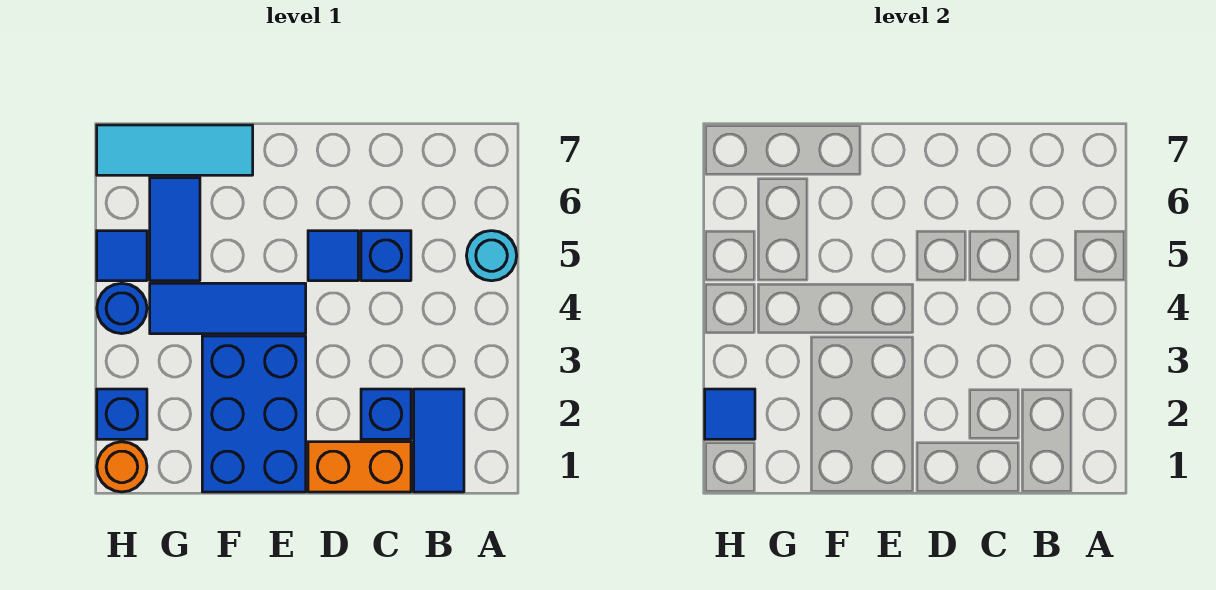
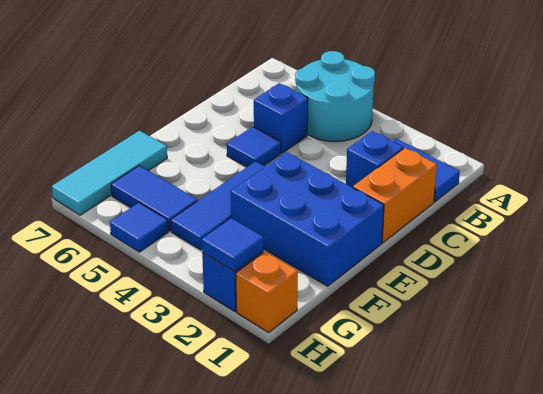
cyan round brick A5 level 1 -> cyan round brick A4:B5 level 1
orange round brick H1 level 1 -> orange brick H1 level 1
blue round brick H4 level 1 -> none

